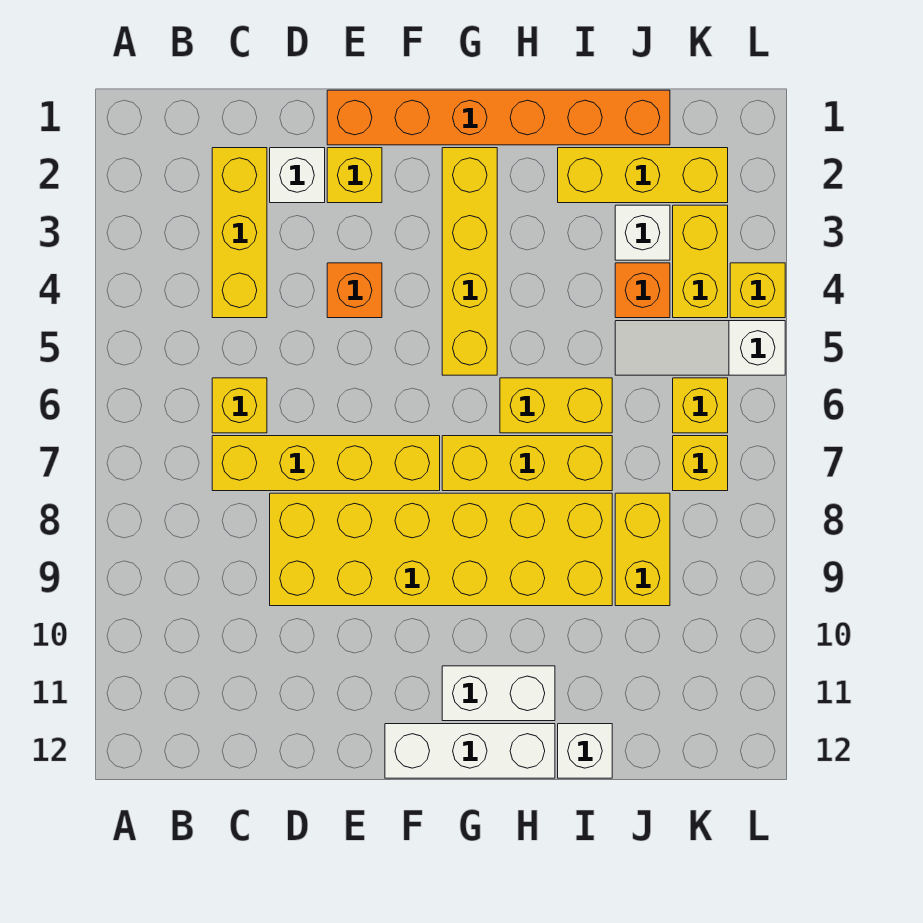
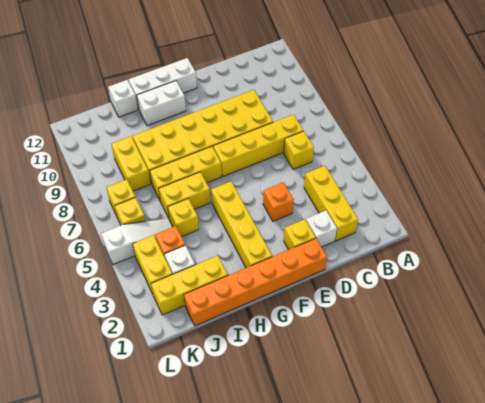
yellow brick L4 level 1 -> yellow brick I5 level 1

